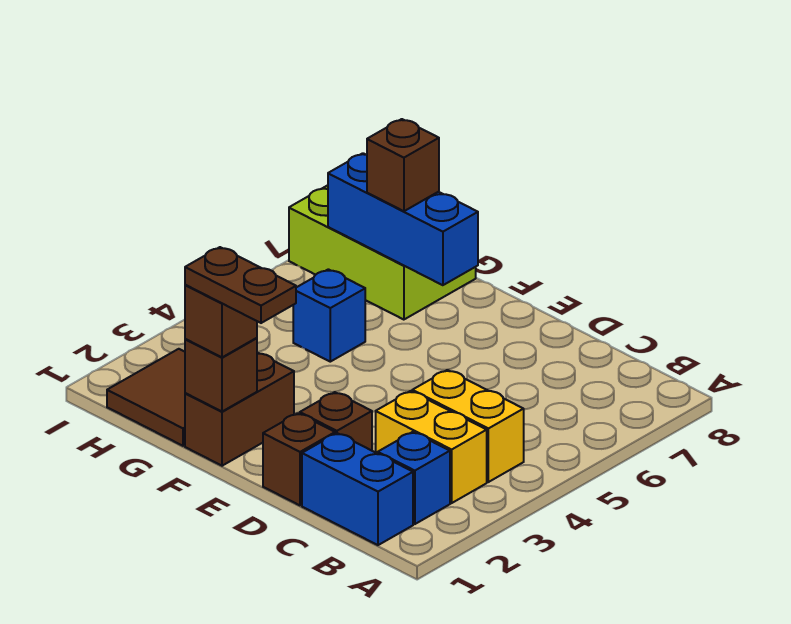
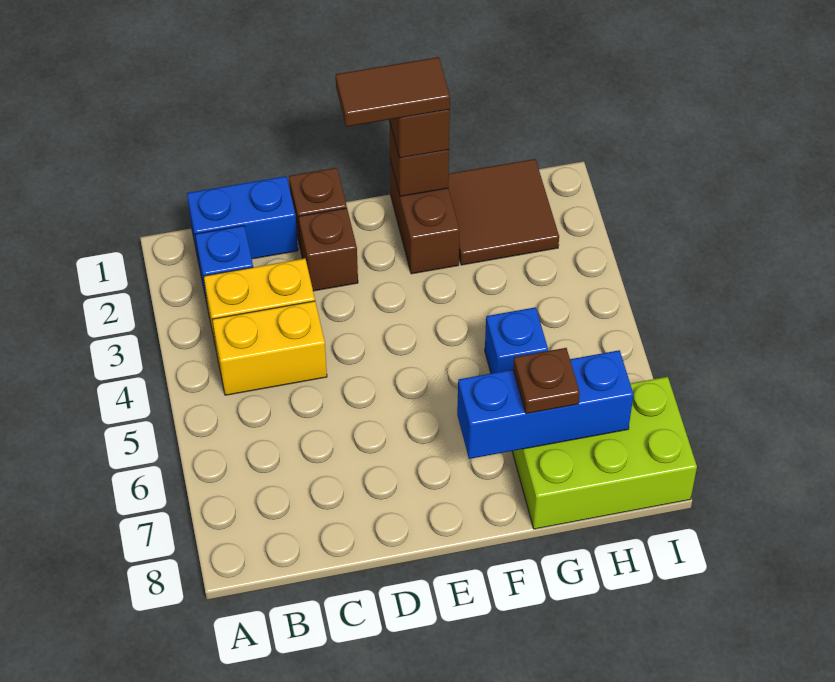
brown plate E1:F1 level 4 -> brown tile E1:F1 level 4
brown brick G7 level 3 -> brown plate G7 level 3

